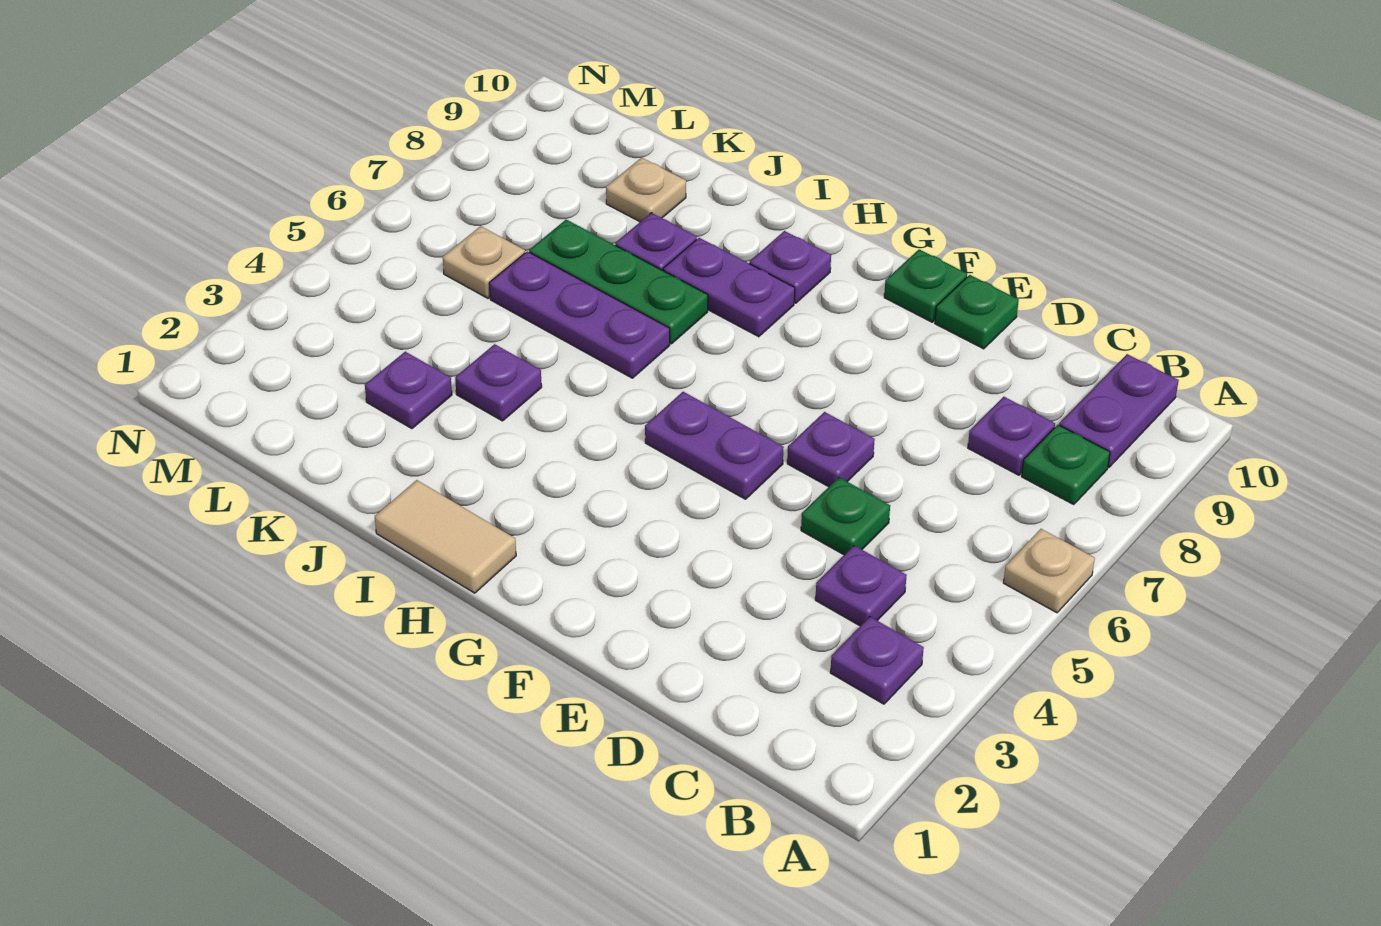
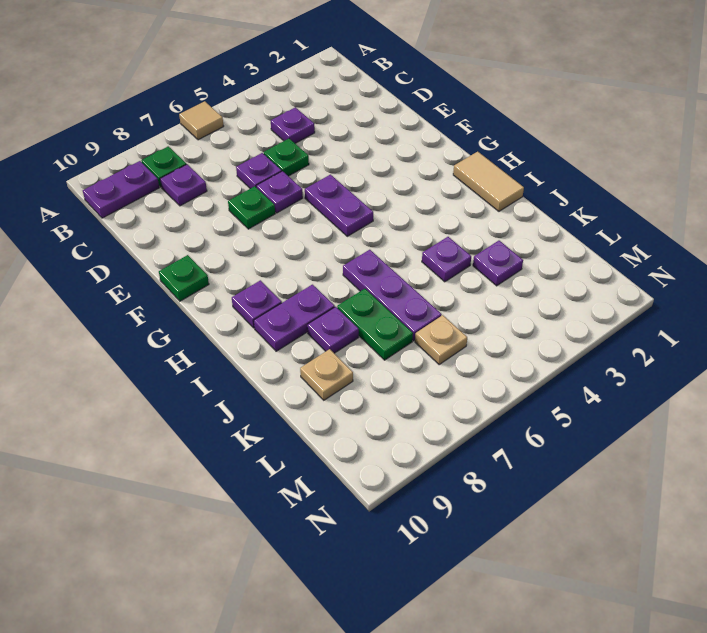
tan plate A6 level 1 -> tan tile A6 level 1
purple plate B3 level 1 -> purple plate D6 level 1
green plate E10 level 1 -> green plate E7 level 1
purple plate H8:I8 level 1 -> purple plate I8:I9 level 1
green plate I7:K7 level 1 -> green plate J7:K7 level 1

